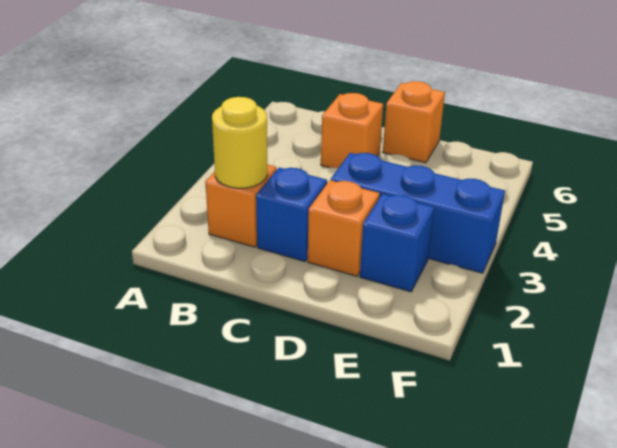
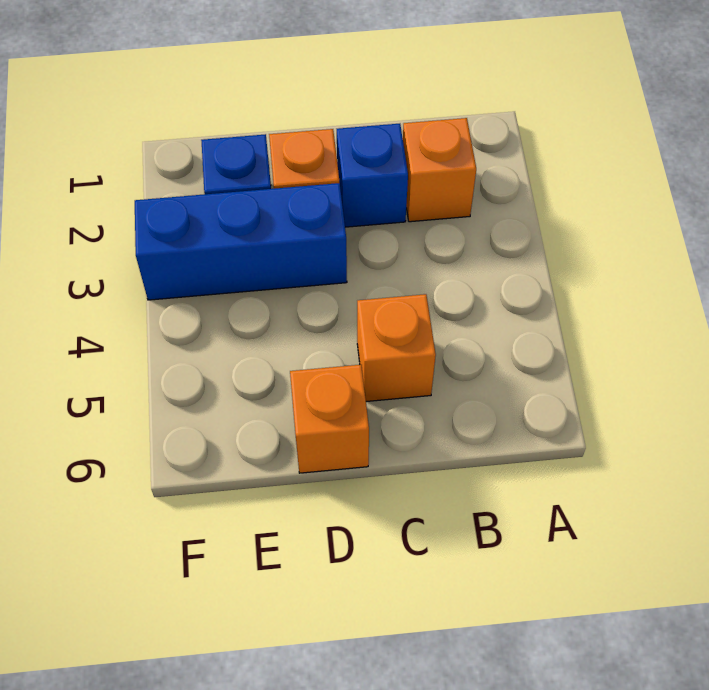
yellow round brick B2 level 2 -> none

